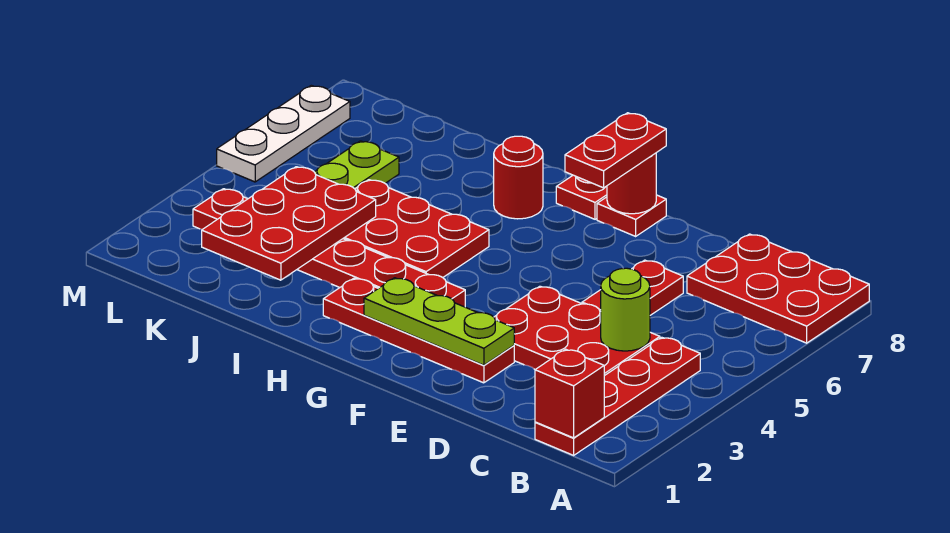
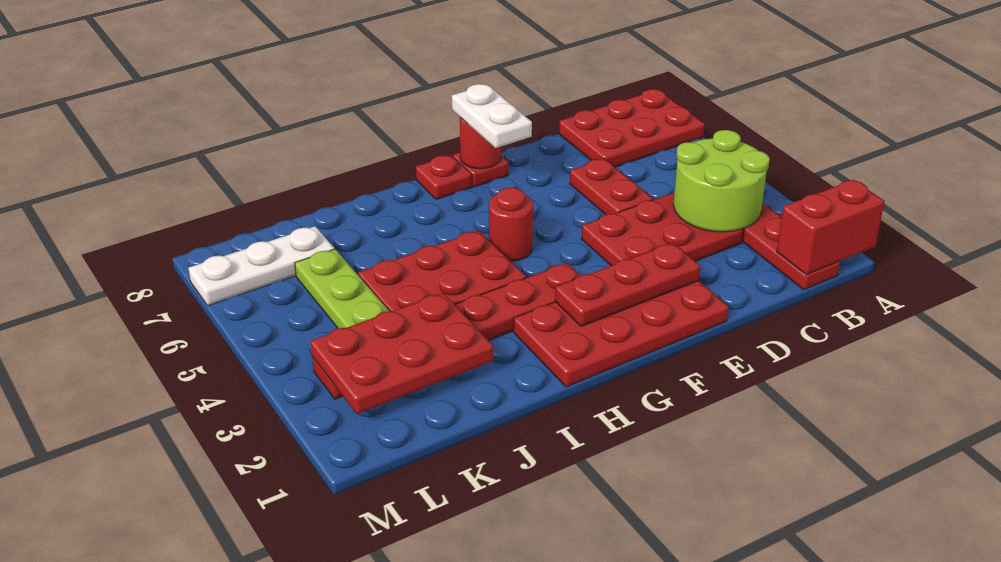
red brick B1 level 2 -> red brick A1:B1 level 2
lime round brick C4 level 2 -> lime round brick B3:C4 level 2
red plate E2:H2 level 1 -> red plate E1:H2 level 1
lime plate E2:G2 level 2 -> red plate E2:G2 level 2
red plate F7:F8 level 3 -> white plate F7:F8 level 3
red round brick H7 level 1 -> red round brick G5 level 1
red plate J2:K4 level 2 -> red plate J2:L3 level 2
white plate M5:M7 level 1 -> white plate K7:M7 level 1

